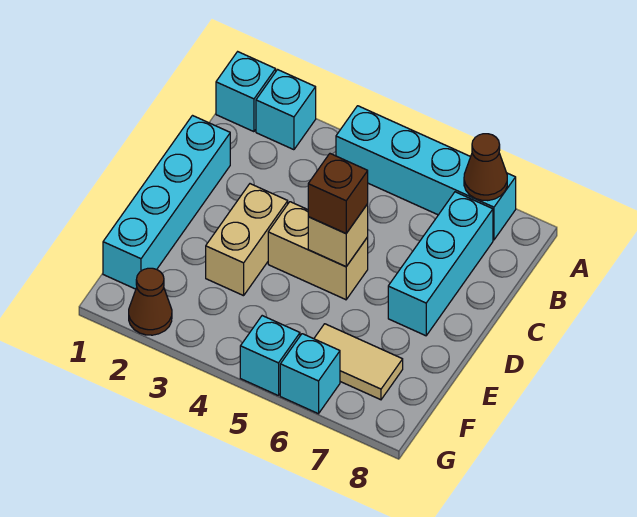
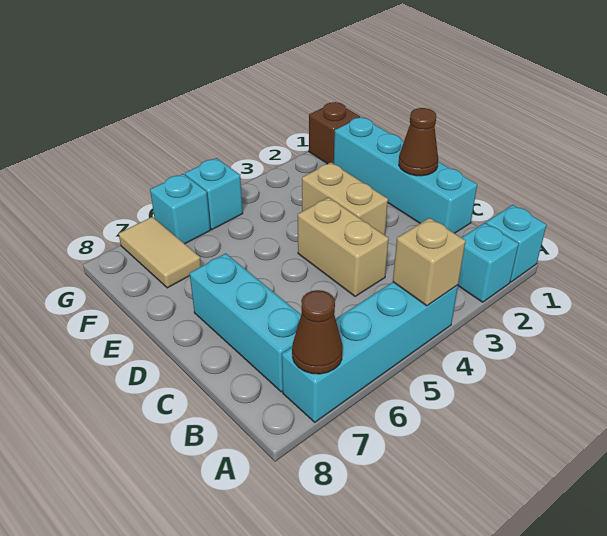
tan brick D4:D5 level 1 -> tan brick C4:D4 level 1
tan brick D5 level 2 -> tan brick A4 level 2
brown brick D5 level 3 -> brown brick G1 level 1
tan tile F6:F7 level 1 -> tan tile F7:G7 level 1
brown cone G2 level 1 -> brown cone D1 level 2

